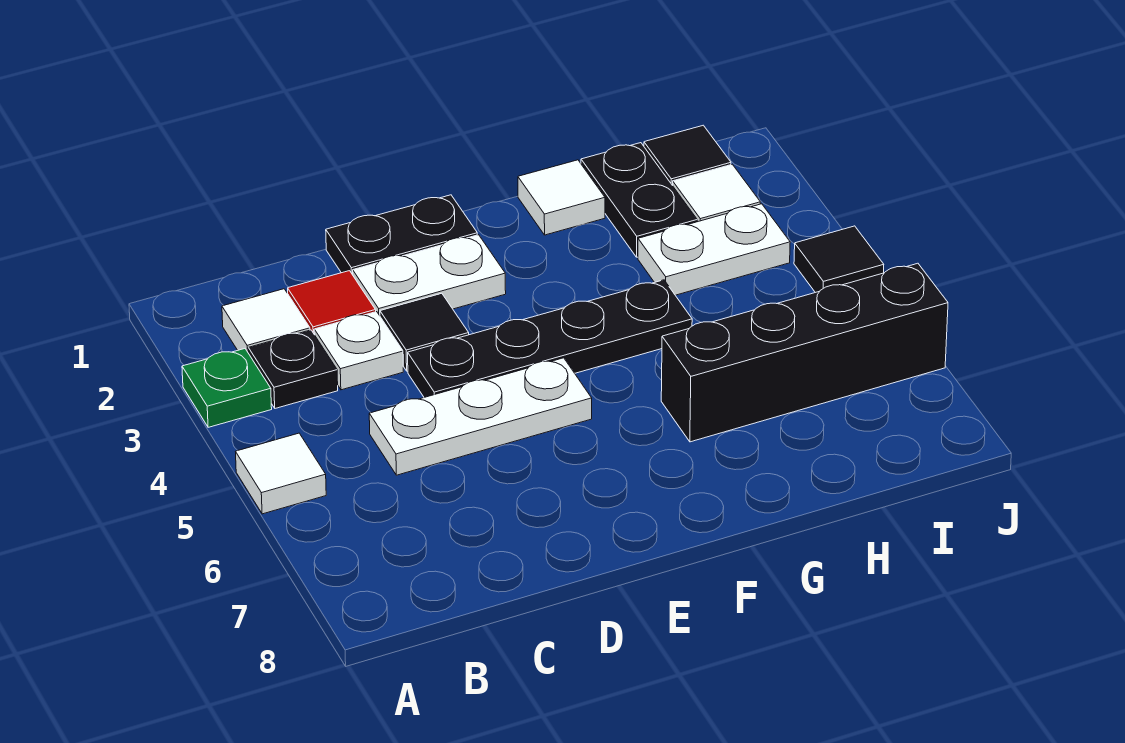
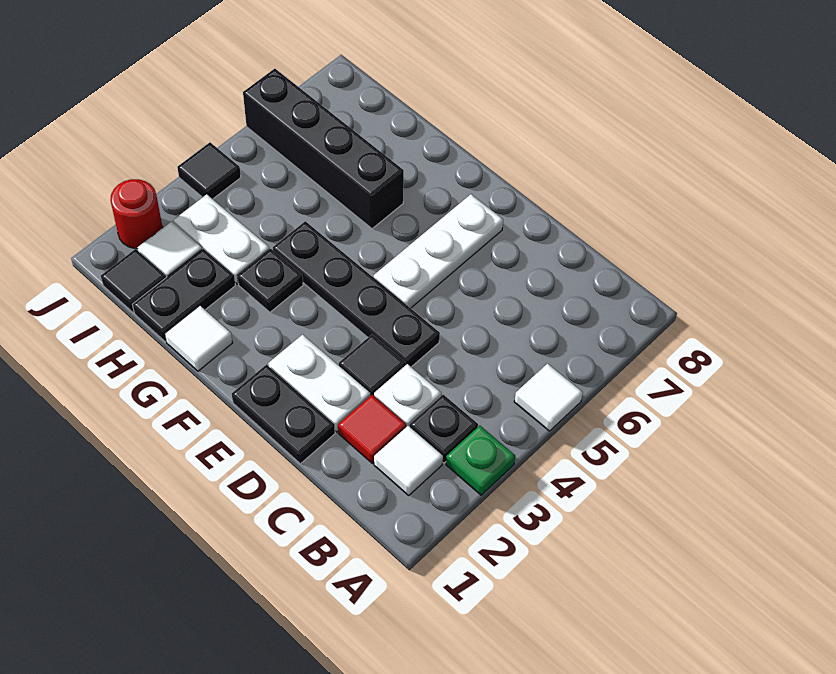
white plate C5:E5 level 1 -> white plate E5:E7 level 1
none -> black plate G3 level 1
none -> red round brick J2 level 1

